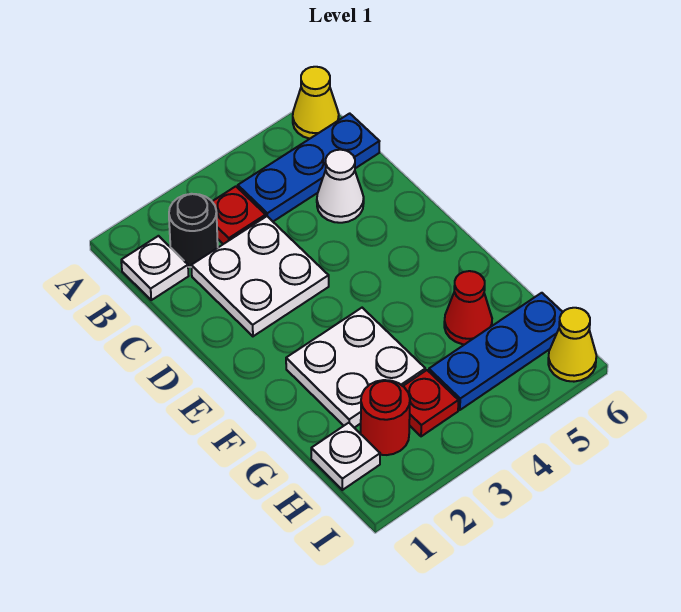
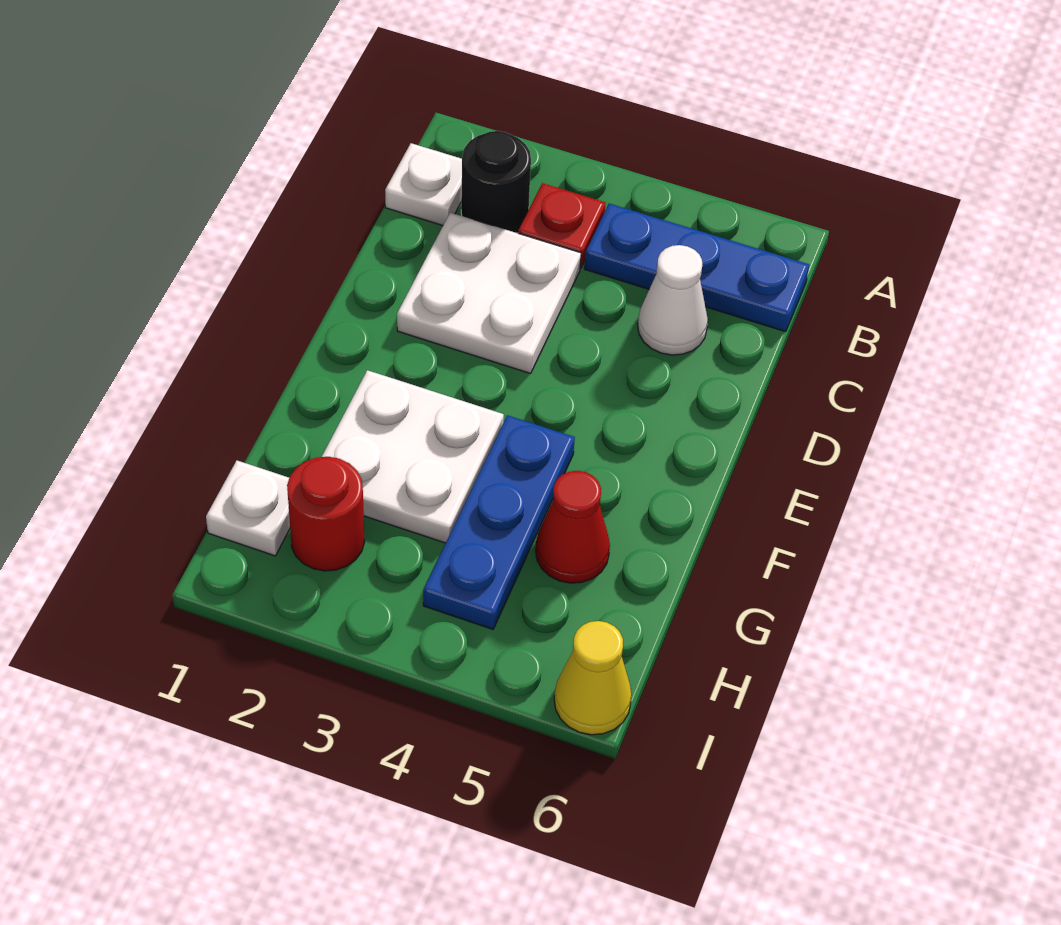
yellow cone A6 level 1 -> none
red plate H3 level 1 -> none
blue plate H4:H6 level 1 -> blue plate F4:H4 level 1

